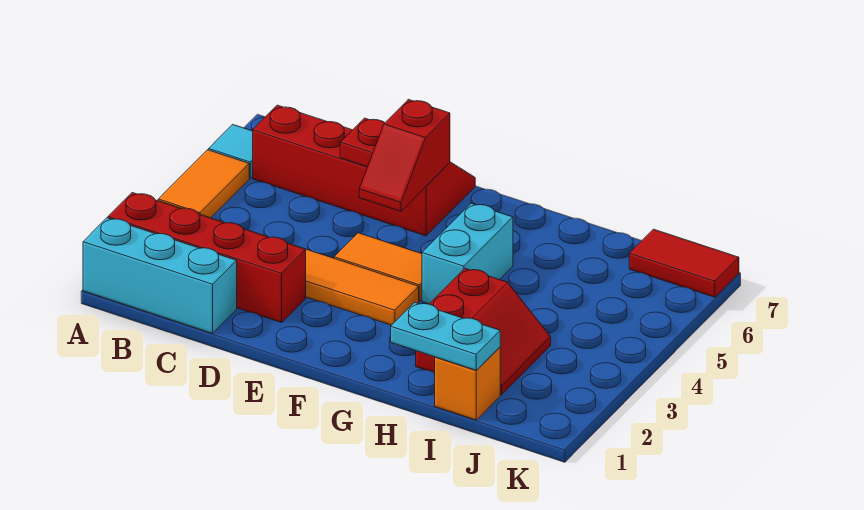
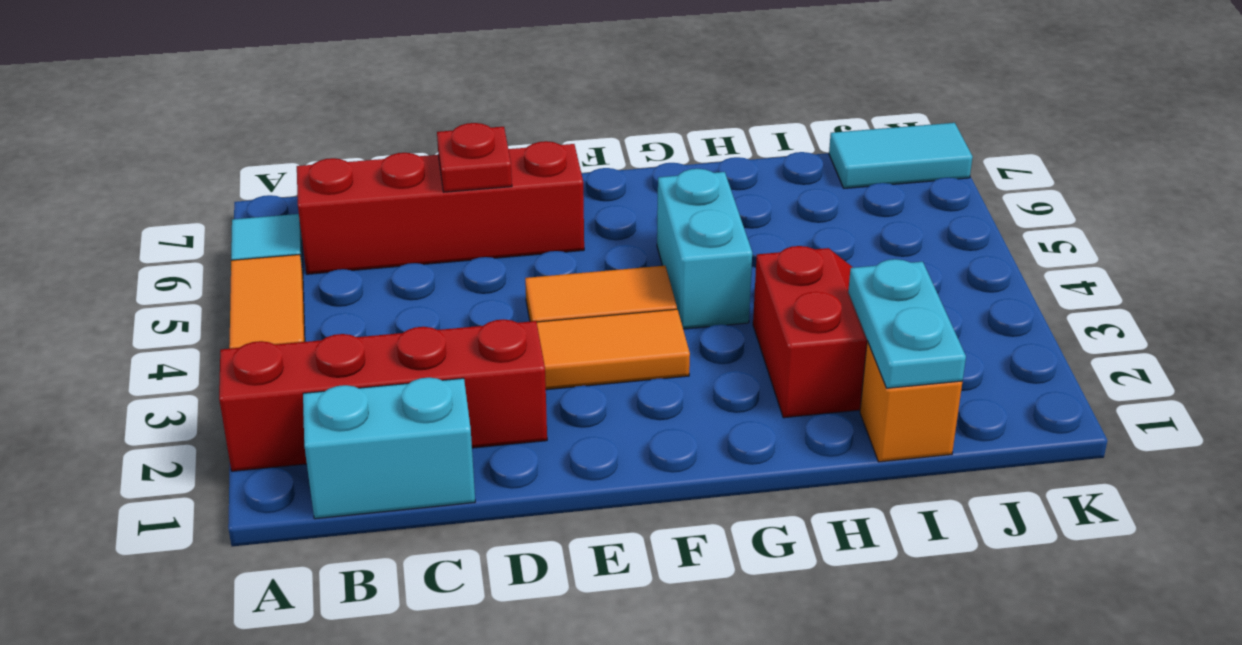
cyan brick A1:C1 level 1 -> cyan brick B1:C1 level 1
red slope E5:E6 level 2 top 6 -> none
cyan plate H1:I1 level 2 -> cyan plate I1:I2 level 2
red tile J7:K7 level 1 -> cyan tile J7:K7 level 1

